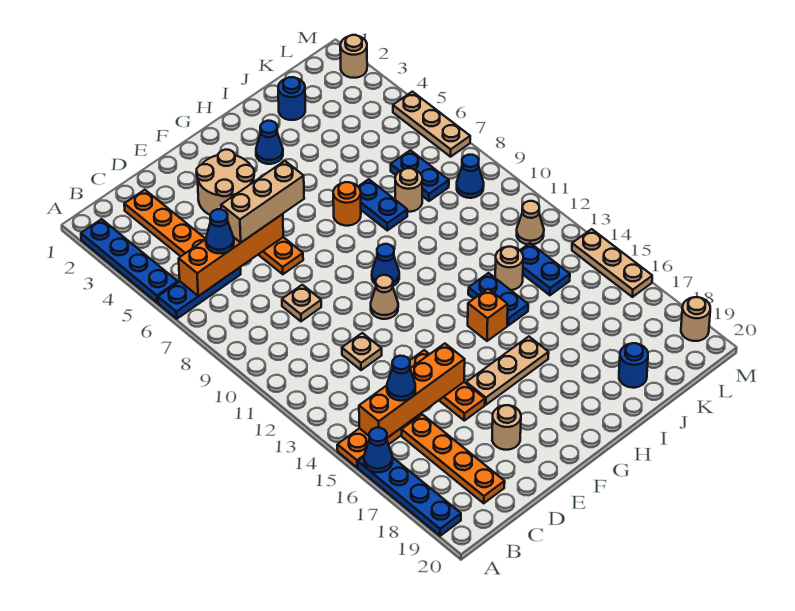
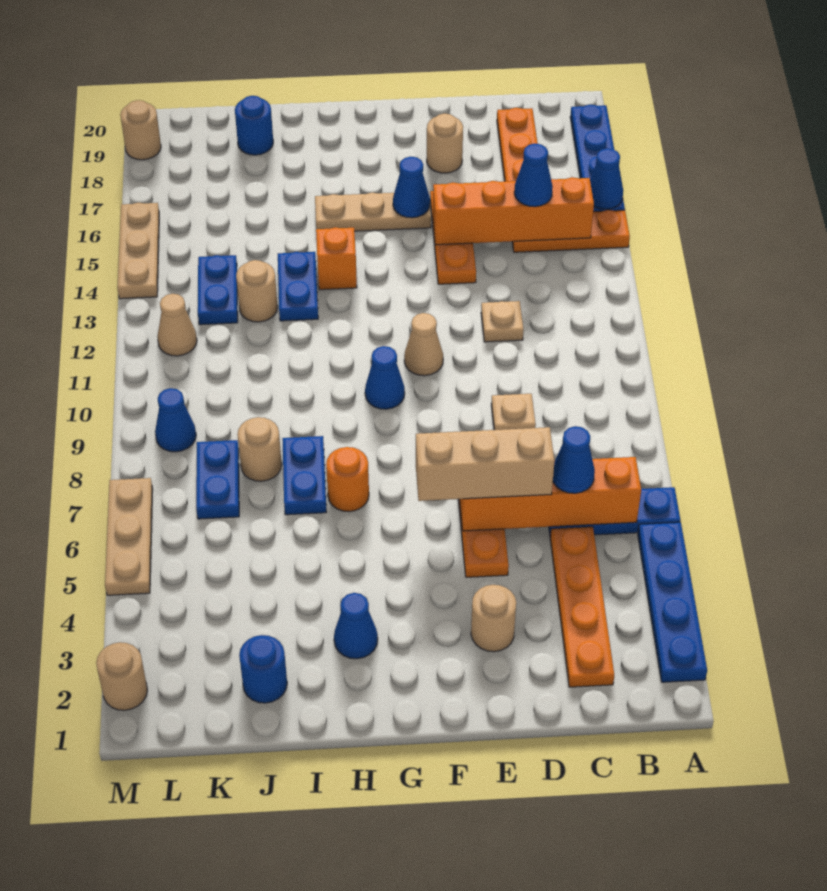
tan round brick E3:F4 level 1 -> tan round brick E3 level 1
none -> blue cone F16 level 2

